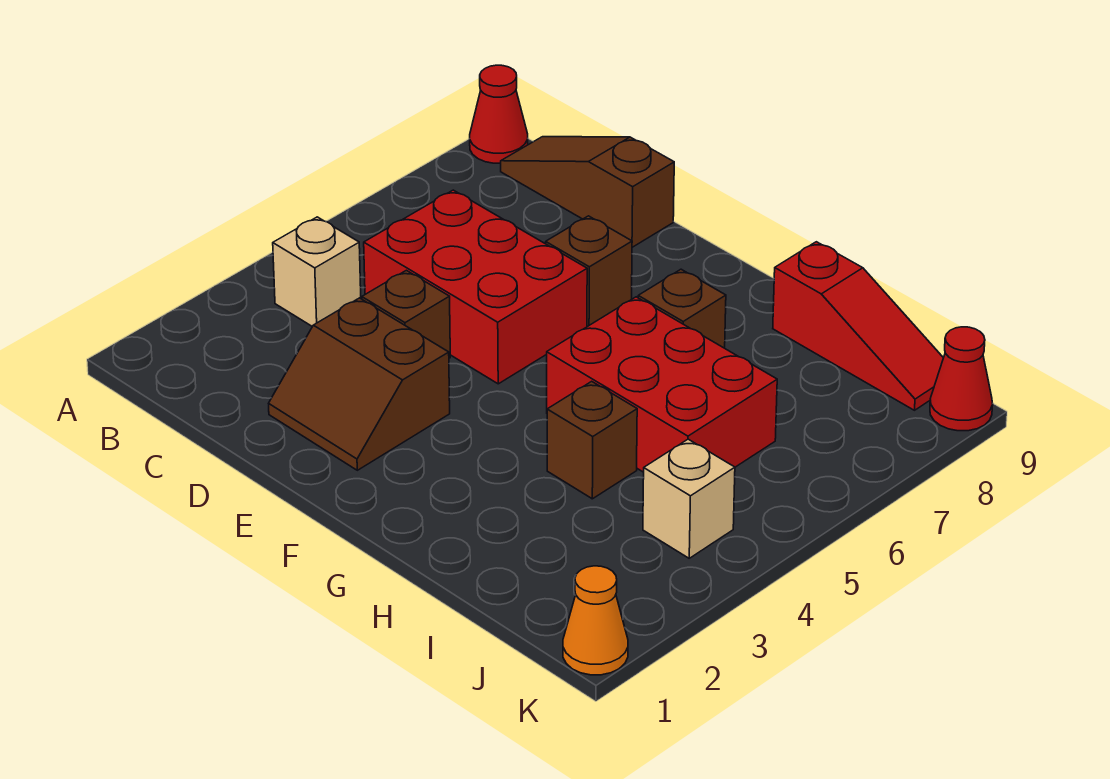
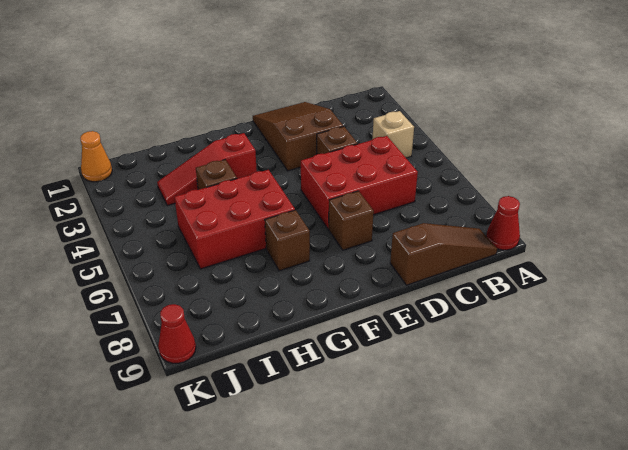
brown slope D2:E3 level 1 top 3 -> brown slope D1:E3 level 1 top 3
red slope H9:J9 level 1 top H -> red slope G3:I3 level 1 top G
tan brick J4 level 1 -> none

